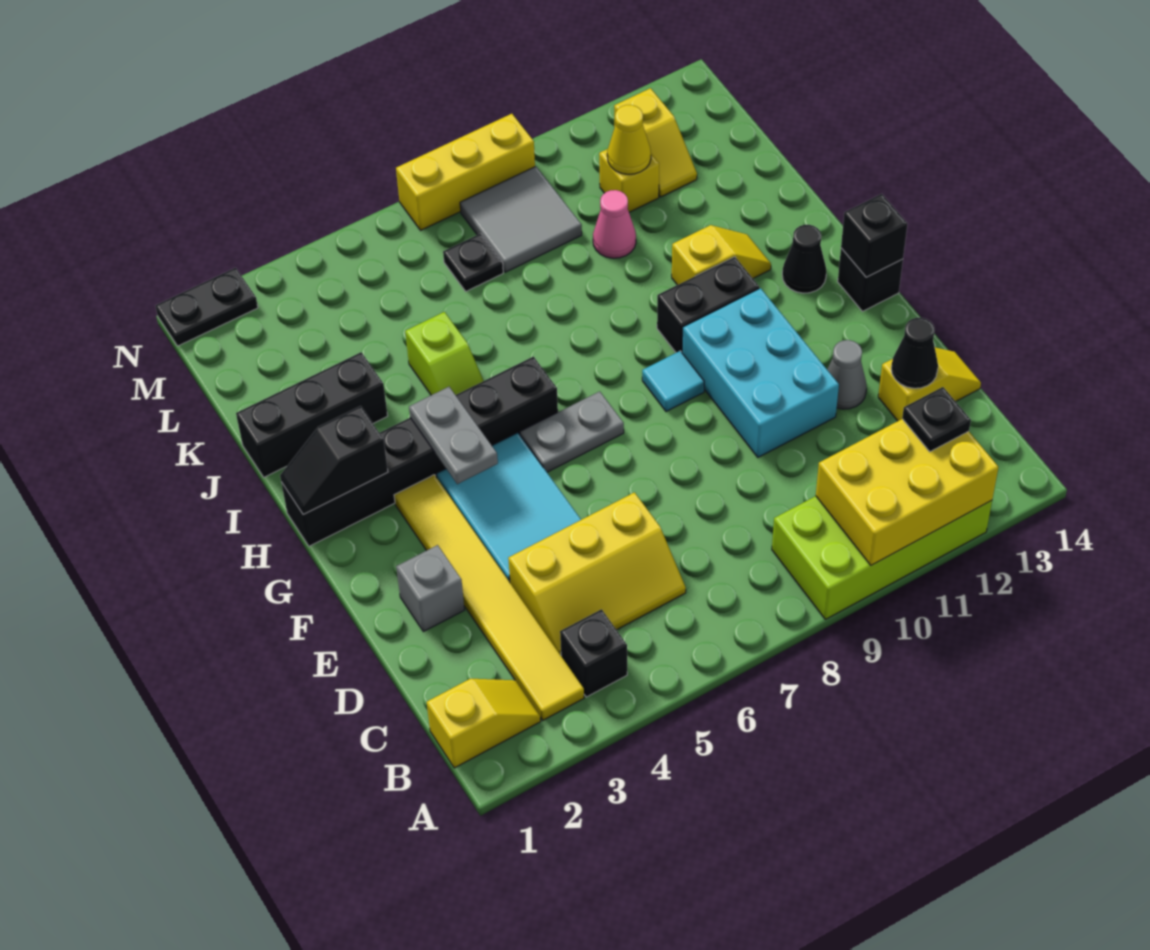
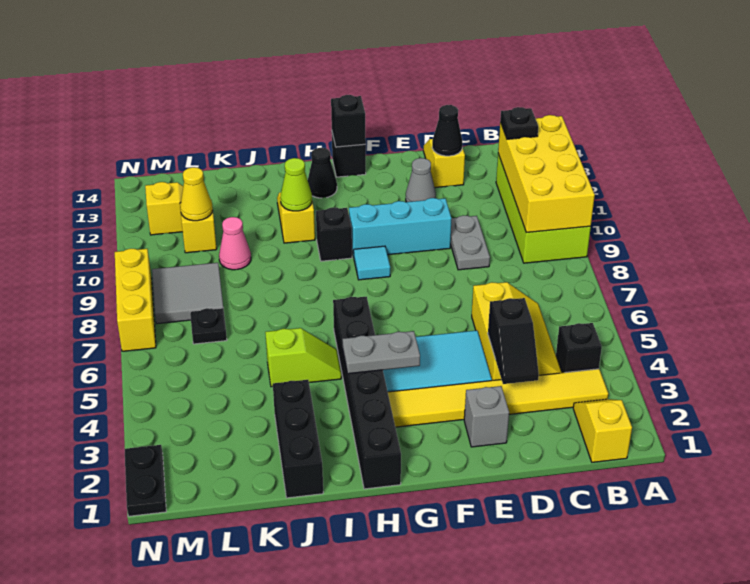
yellow brick A10:B12 level 2 -> yellow brick A9:B12 level 2
cyan brick E10:G11 level 1 -> cyan brick E10:G10 level 1
grey plate G6:G7 level 1 -> grey plate D9:D10 level 1
black slope H1:H2 level 2 top 2 -> black slope D3:D4 level 2 top 4
black brick H10:H11 level 1 -> black brick H10 level 1
none -> lime cone I11 level 2

